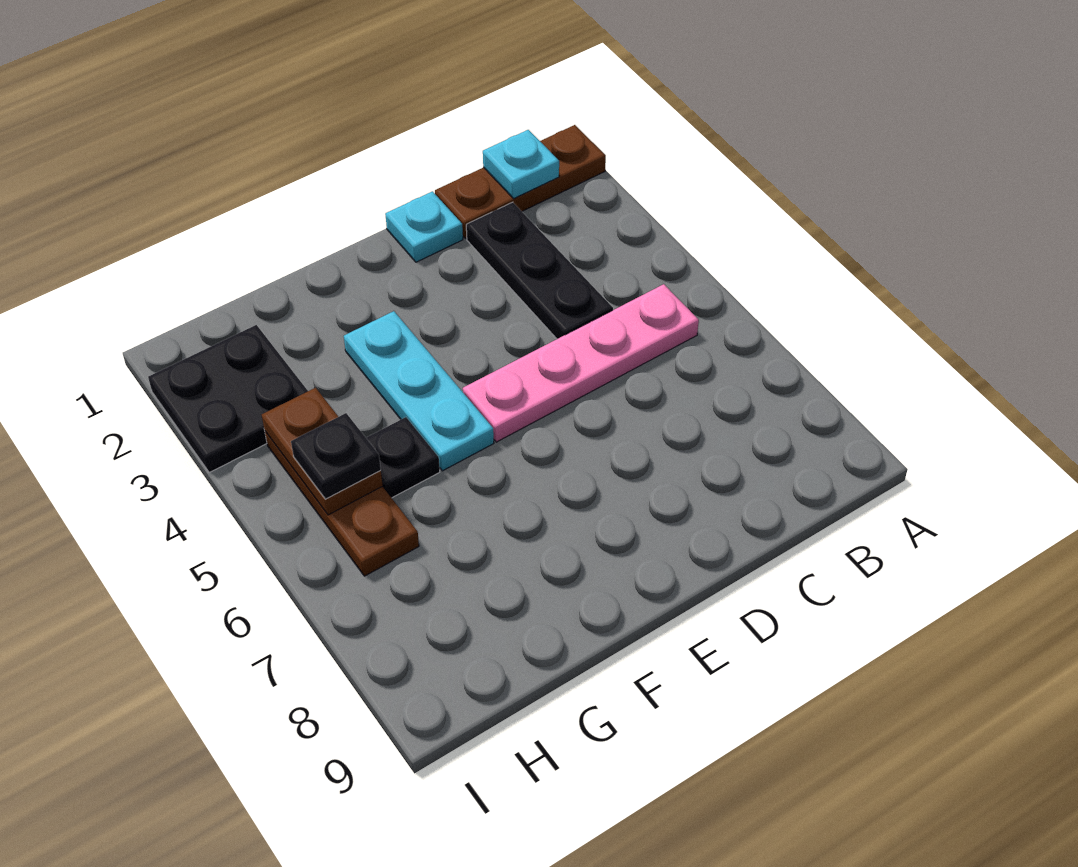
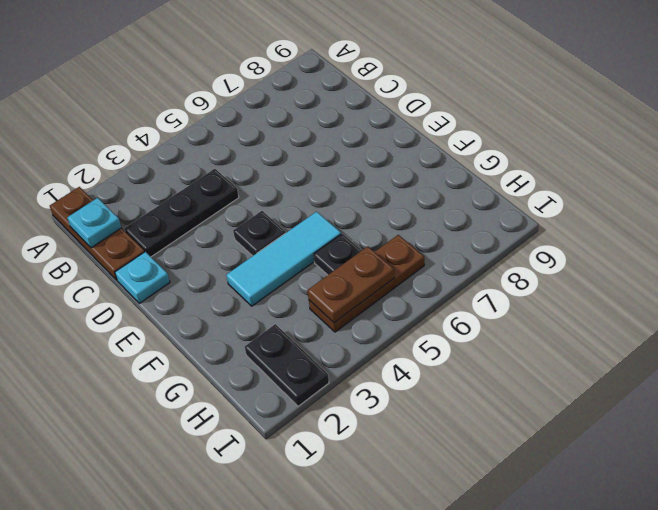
pink plate B5:E5 level 1 -> none
cyan plate F3:F5 level 1 -> cyan tile F3:F5 level 1
black plate H2:I3 level 1 -> black plate H2:I2 level 1
black plate H5 level 3 -> black plate E4 level 1

